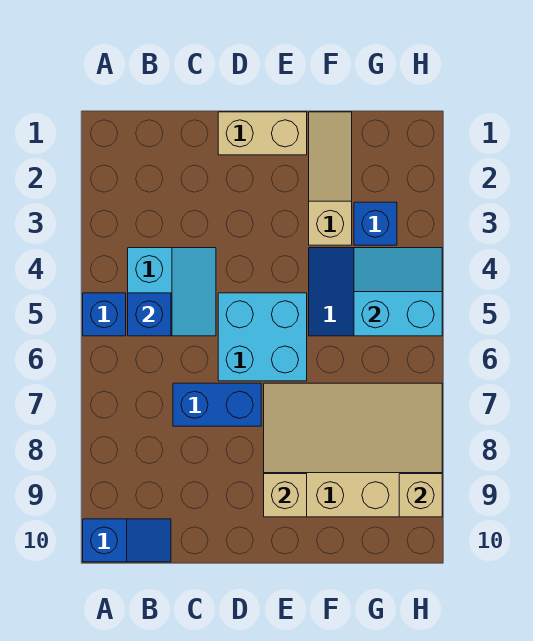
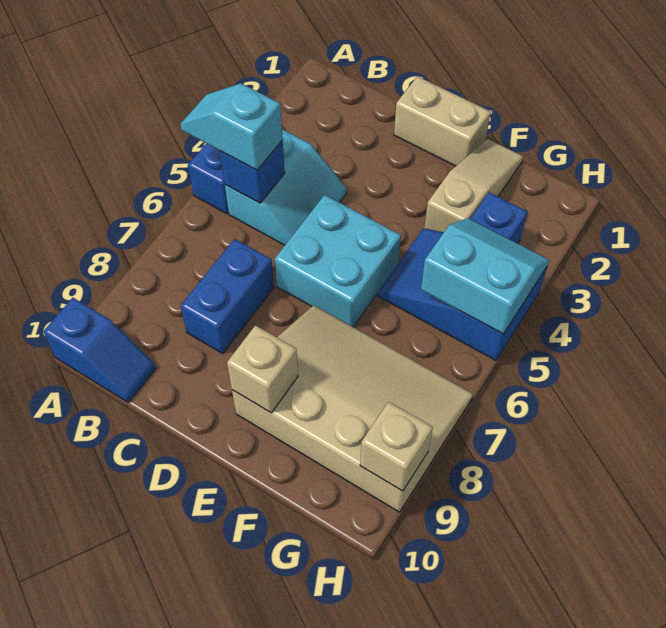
none -> cyan slope A5:B5 level 3 top B
blue brick C7:D7 level 1 -> blue brick C7:C8 level 1

